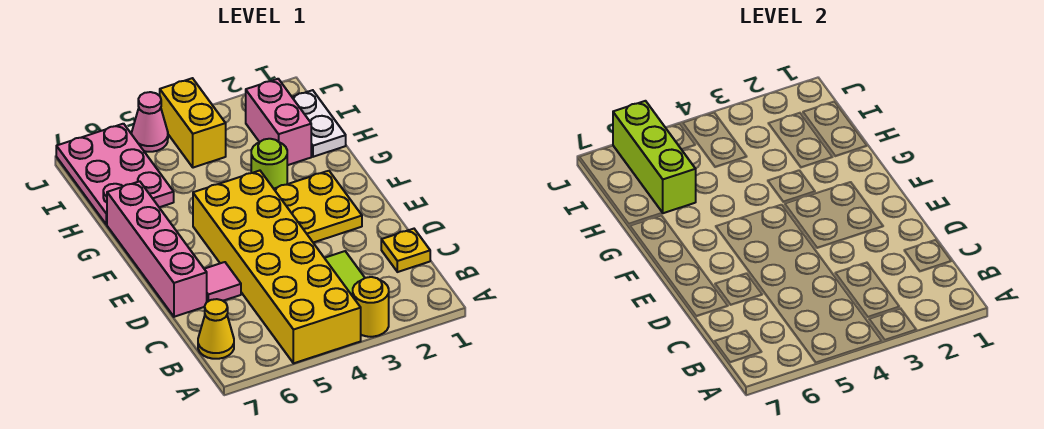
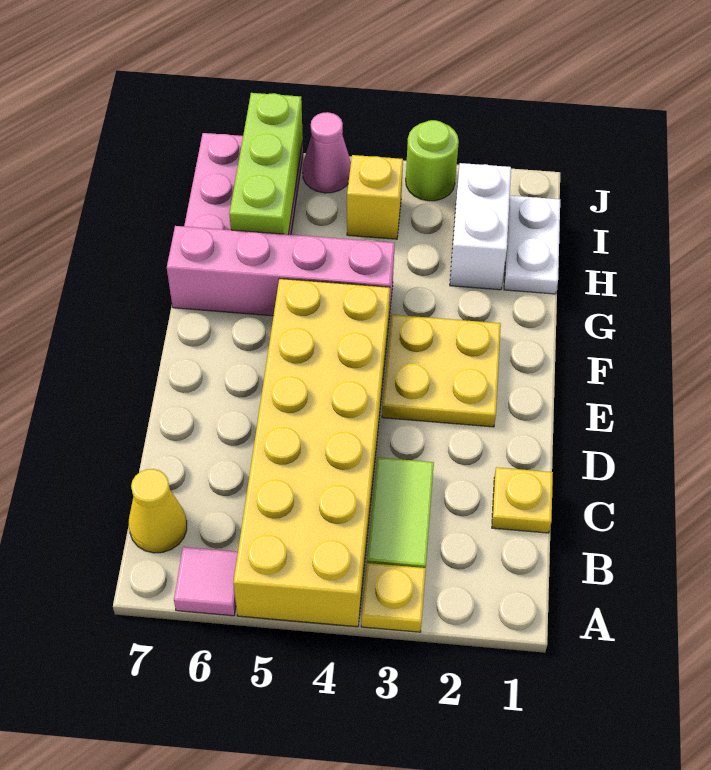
yellow round brick A3 level 1 -> yellow plate A3 level 1
pink tile D6 level 1 -> pink tile A6 level 1
pink brick D7:G7 level 1 -> pink brick G4:G7 level 1
lime round brick G3 level 1 -> lime round brick J3 level 1
pink brick H2:I2 level 1 -> white brick H2:I2 level 1
yellow brick I4:J4 level 1 -> yellow brick I4 level 1

